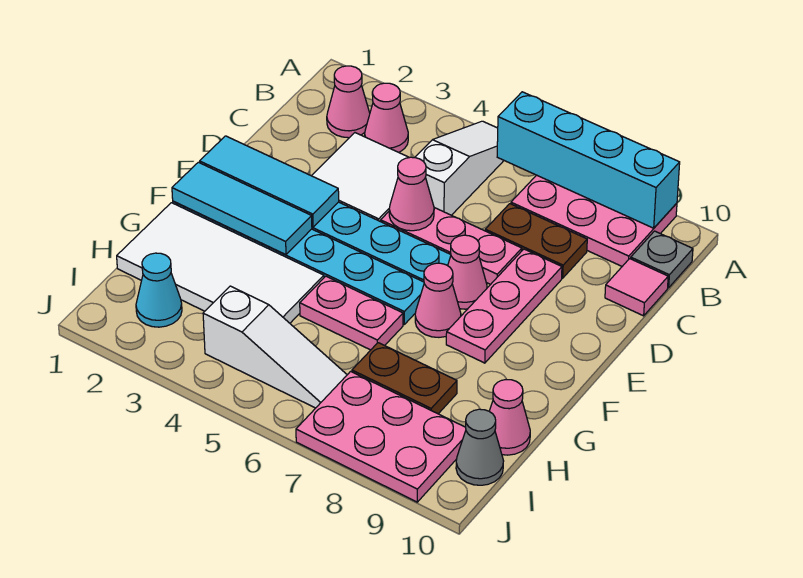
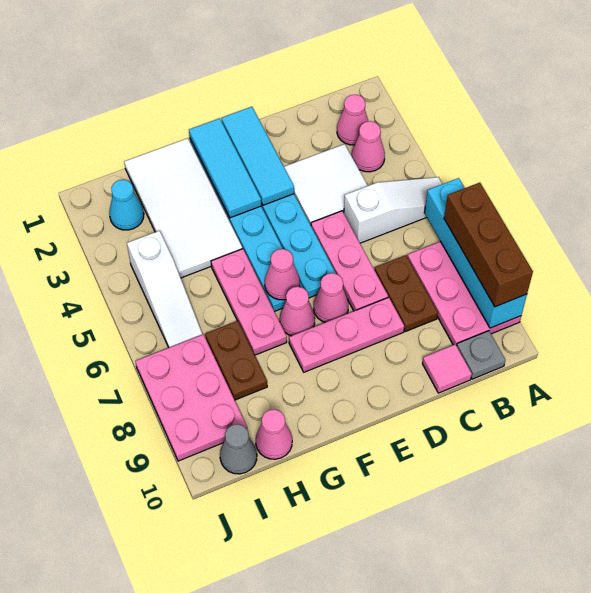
none -> brown brick A7:A9 level 3
pink cone D5 level 2 -> pink cone F6 level 2
pink plate G5:G6 level 1 -> pink plate G5:G7 level 1

